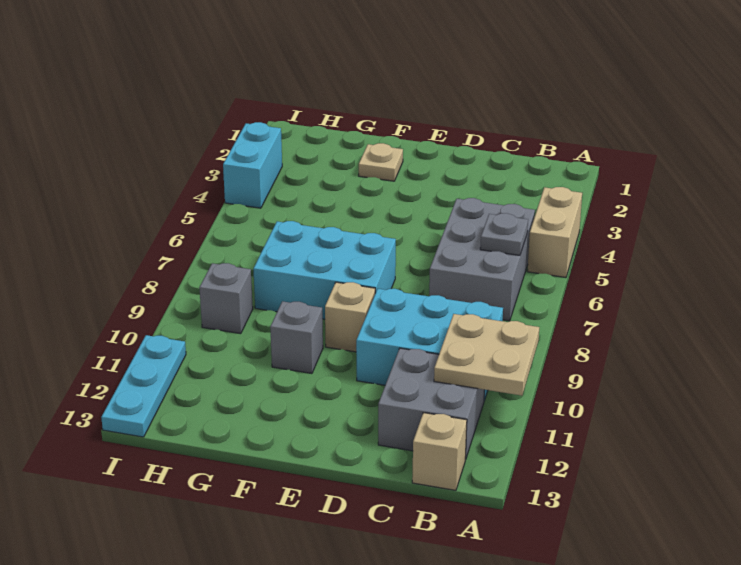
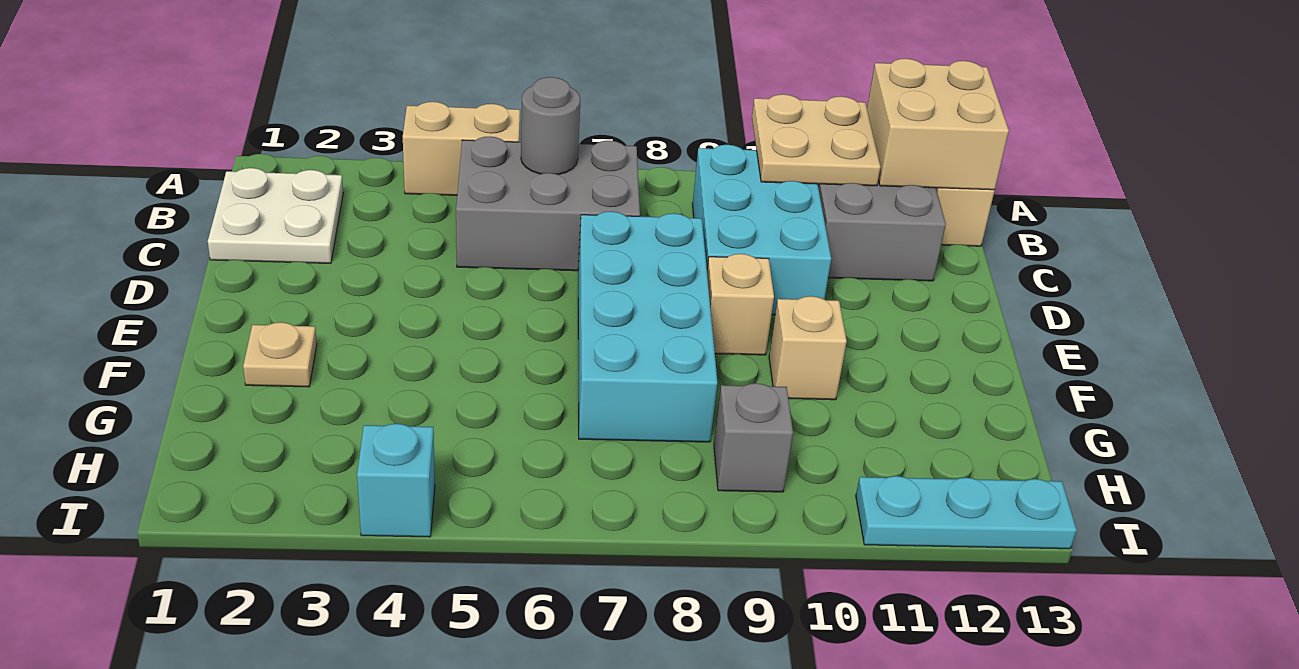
none -> tan brick A12:B13 level 2
none -> white plate B1:C2 level 1
grey plate B6 level 2 -> grey round brick B6 level 2
cyan brick E7:G8 level 1 -> cyan brick D7:G8 level 1
grey brick F10 level 1 -> tan brick F10 level 1
cyan brick I3:I4 level 1 -> cyan brick I4 level 1

